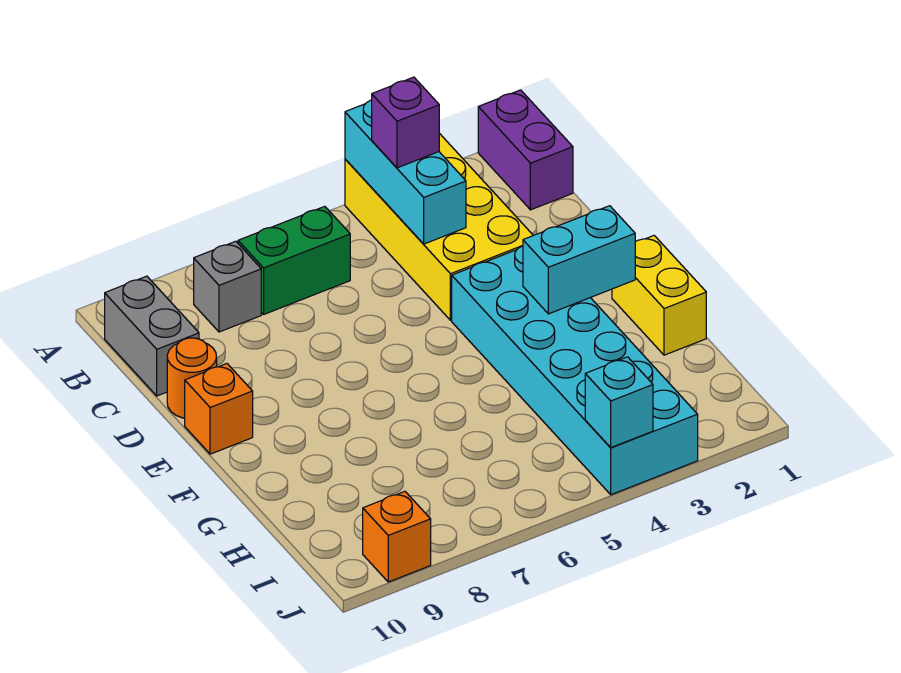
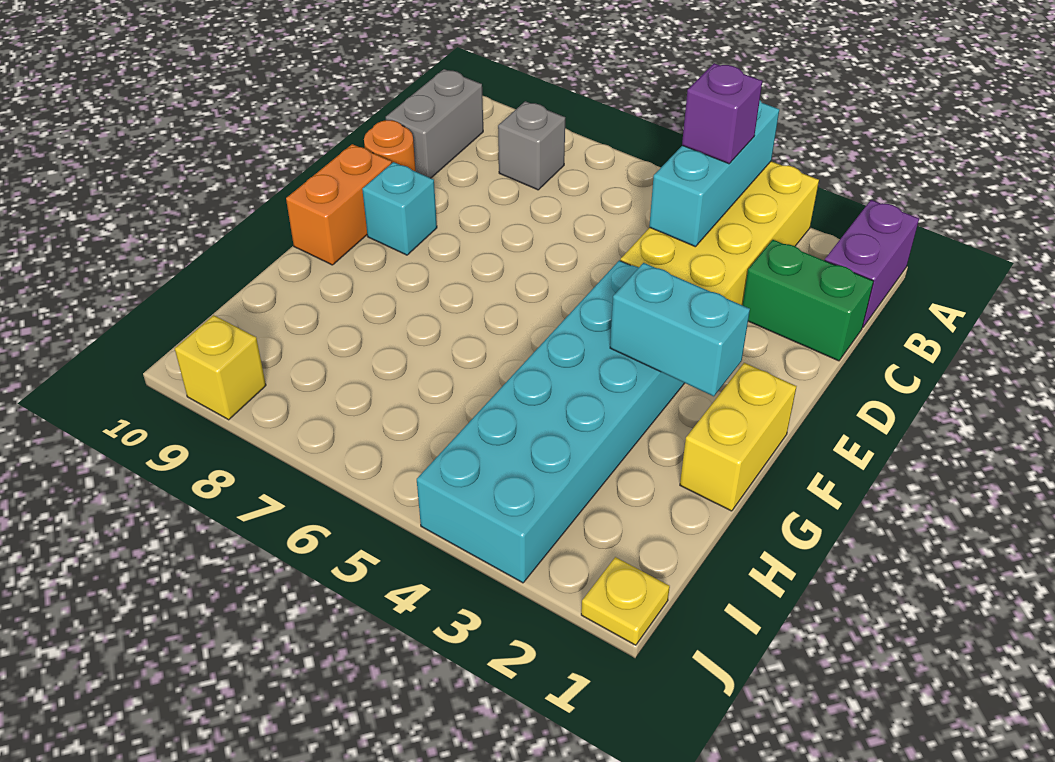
green brick B6:B7 level 1 -> green brick C1:C2 level 1
orange brick E10 level 1 -> orange brick E10:F10 level 1
none -> yellow plate J1 level 1
cyan brick J4 level 2 -> cyan brick E9 level 1
orange brick J9 level 1 -> yellow brick J9 level 1

